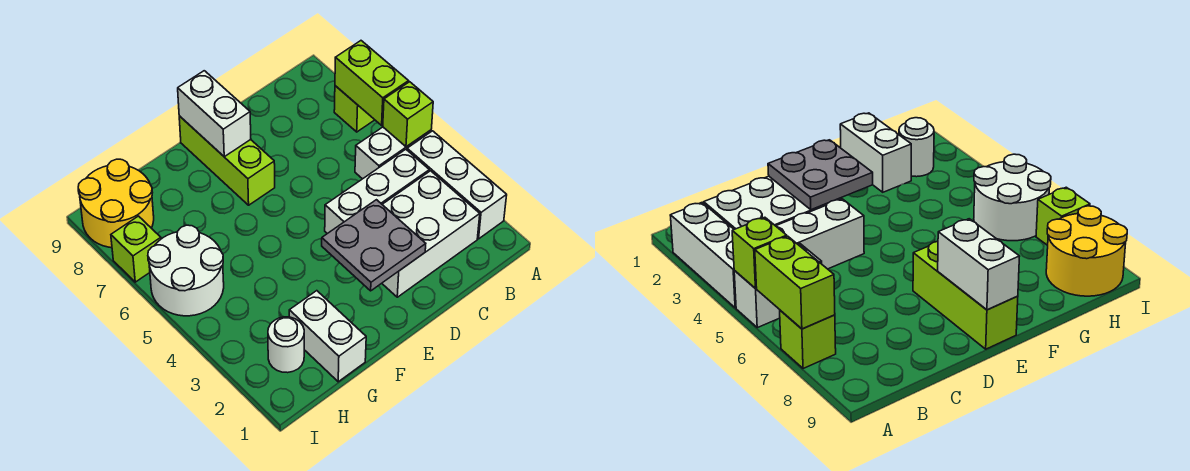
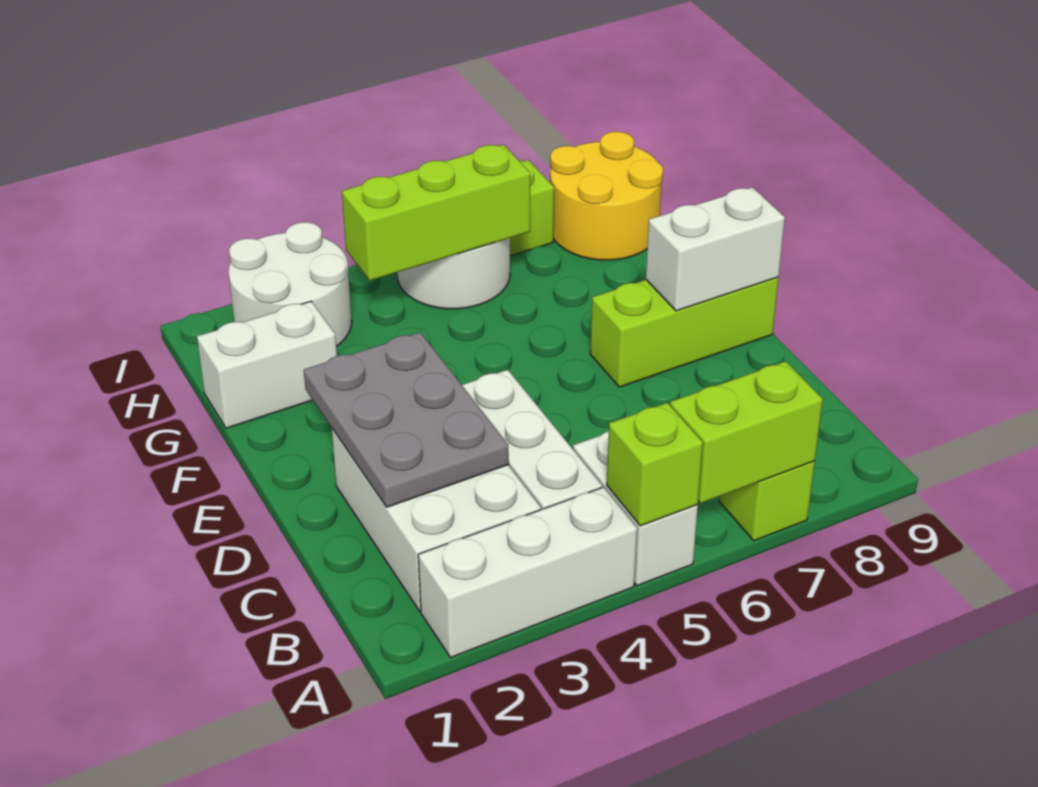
grey plate D2:E3 level 2 -> grey plate C2:E3 level 2
white round brick H2 level 1 -> white round brick H2:I3 level 1
none -> lime brick H4:H6 level 2

